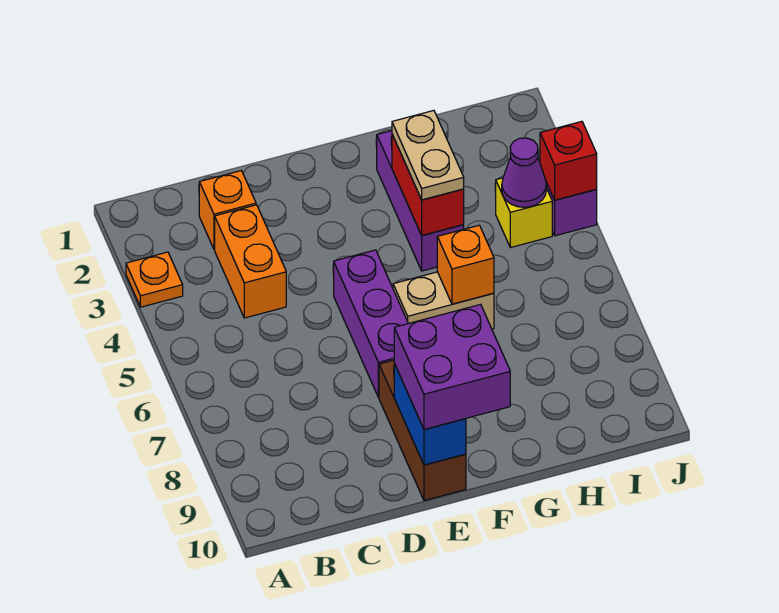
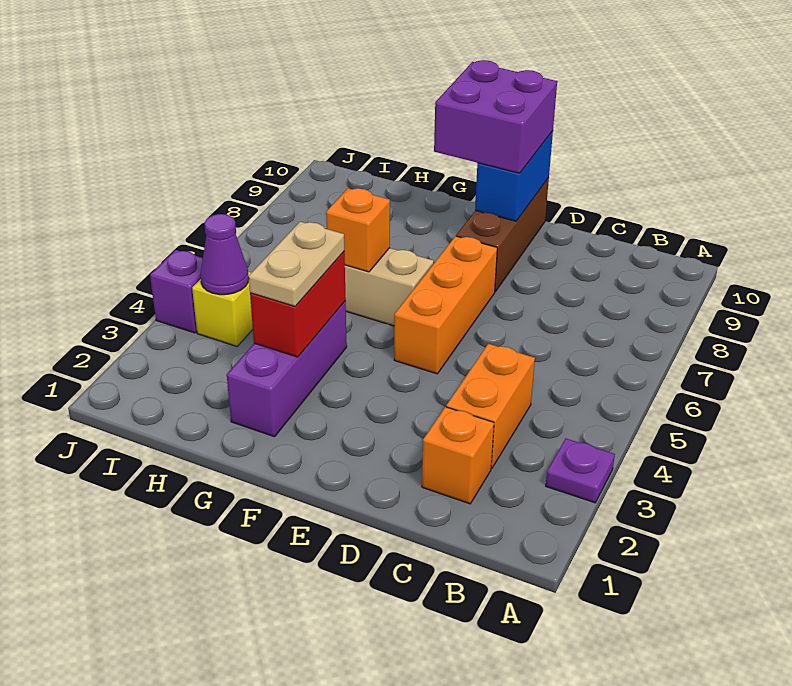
orange plate A3 level 1 -> purple plate A3 level 1
purple brick E5:E7 level 1 -> orange brick E5:E7 level 1
red brick J4 level 2 -> none

